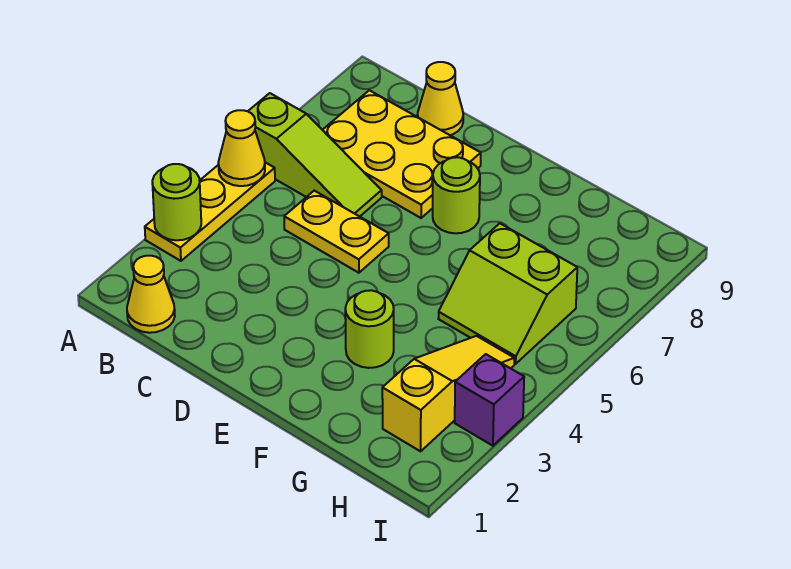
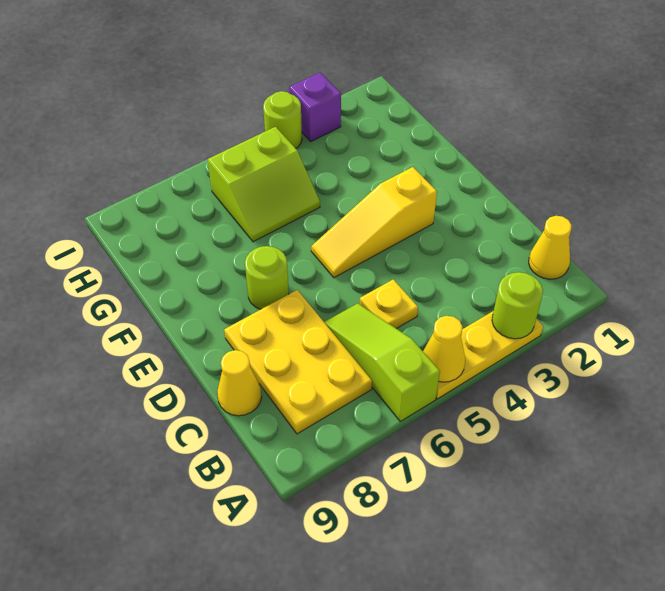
yellow plate C5:D5 level 1 -> yellow plate C5 level 1
lime round brick F3 level 1 -> lime round brick I4 level 1
lime slope G5:H6 level 1 top 6 -> lime slope G5:H6 level 1 top H
yellow slope H2:H4 level 1 top 2 -> yellow slope E3:E5 level 1 top 3

